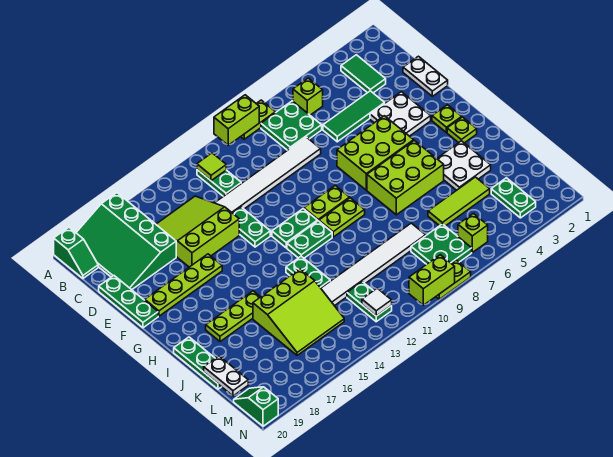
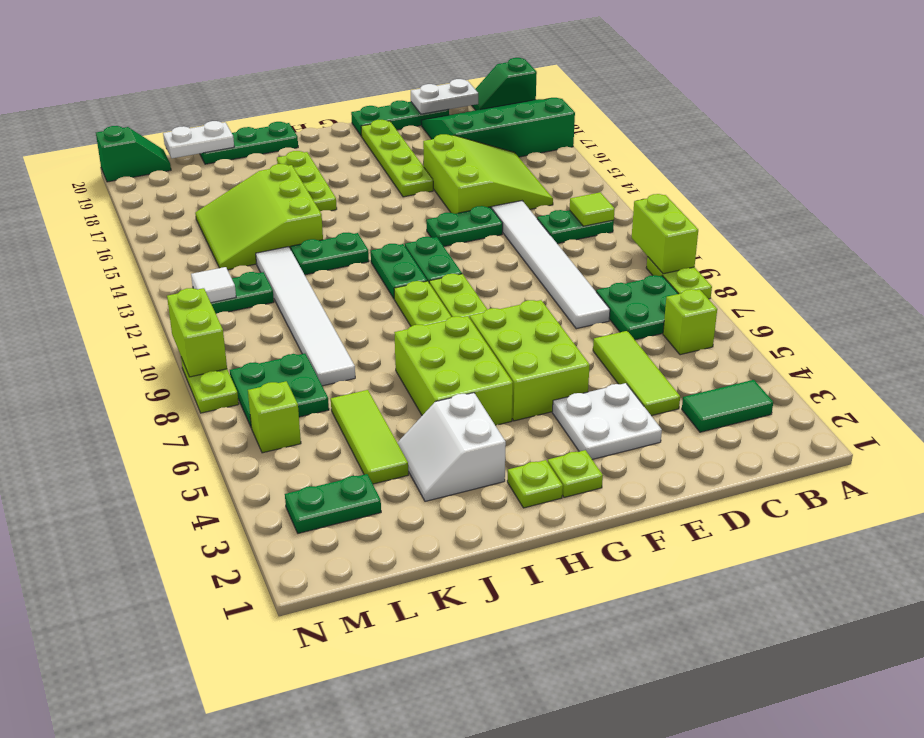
white plate D1:E1 level 1 -> white plate C20:D20 level 2
green tile D4:D6 level 1 -> lime tile D4:D6 level 1
white plate I3:J4 level 1 -> white slope I3:J4 level 1 top I

